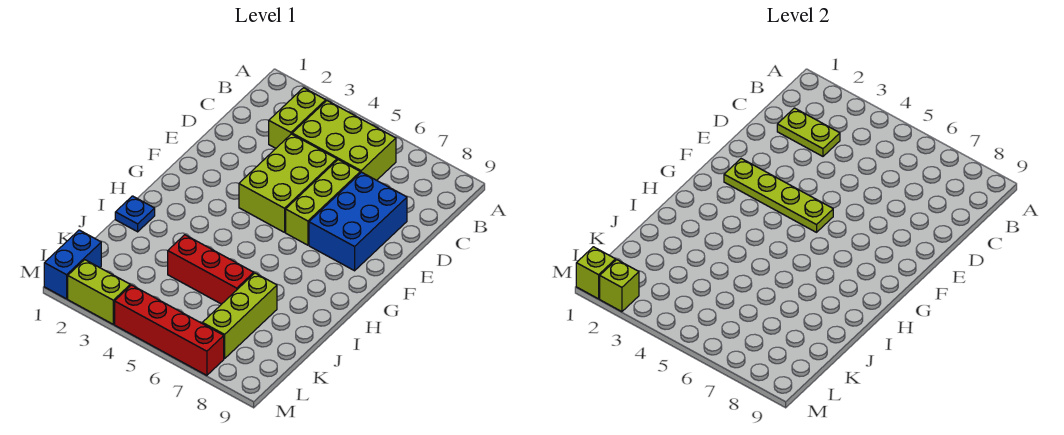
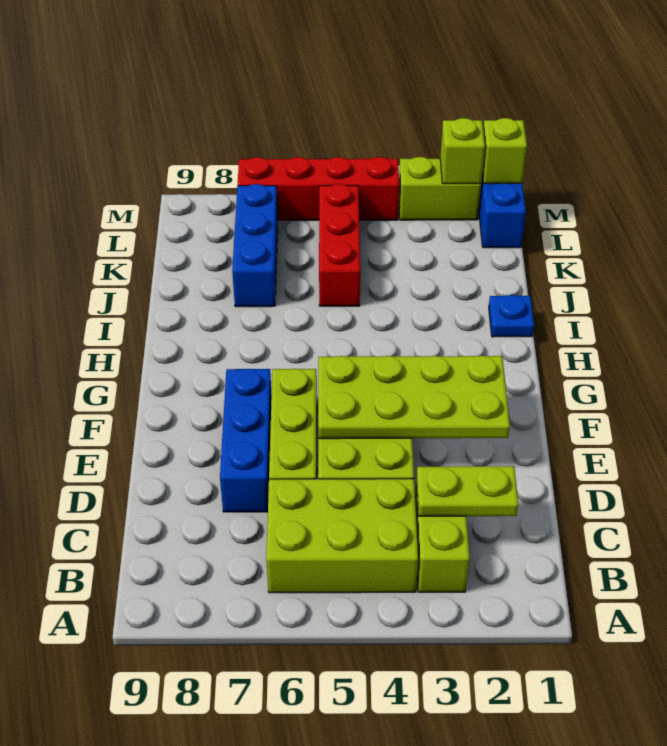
blue brick D7:F8 level 1 -> blue brick D7:F7 level 1
lime plate F2:F5 level 2 -> lime plate E2:F5 level 2
red brick J4:J6 level 1 -> red brick J5:L5 level 1
lime brick J7:L7 level 1 -> blue brick J7:L7 level 1

